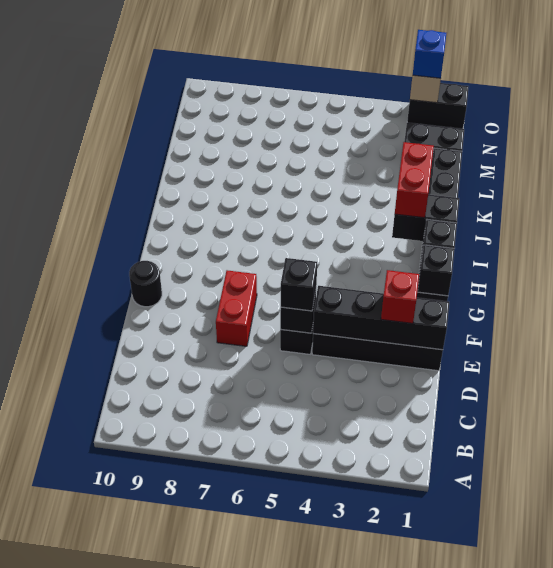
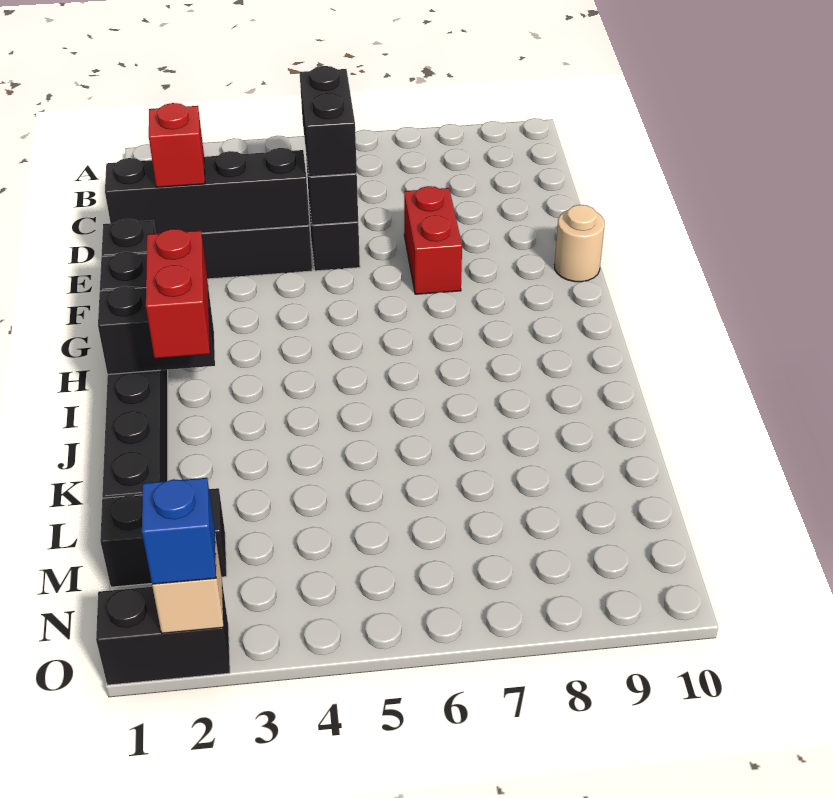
black brick E5 level 3 -> black brick D5:E5 level 3
black round brick F10 level 1 -> tan round brick F10 level 1

